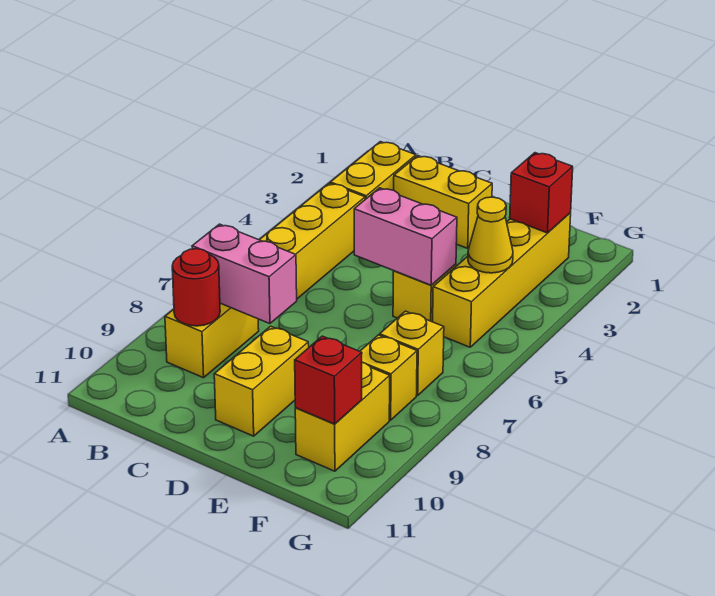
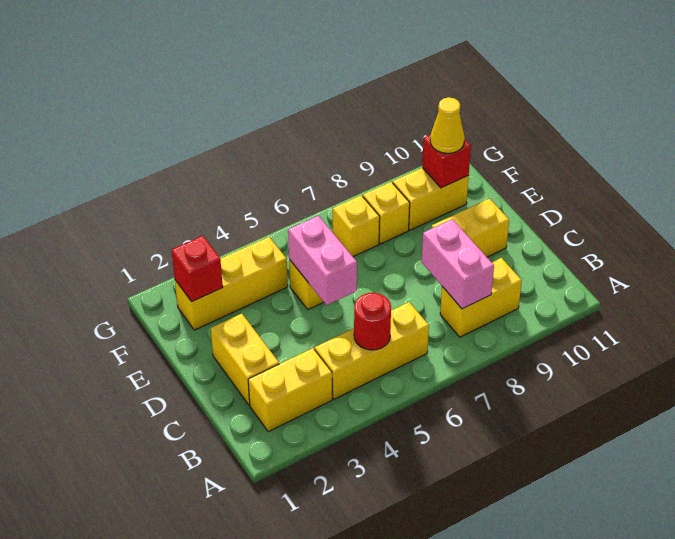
red round brick B9 level 2 -> red round brick B5 level 2
yellow brick F2:F5 level 1 -> yellow brick F2:F4 level 1
yellow cone F4 level 2 -> yellow cone F10 level 3

